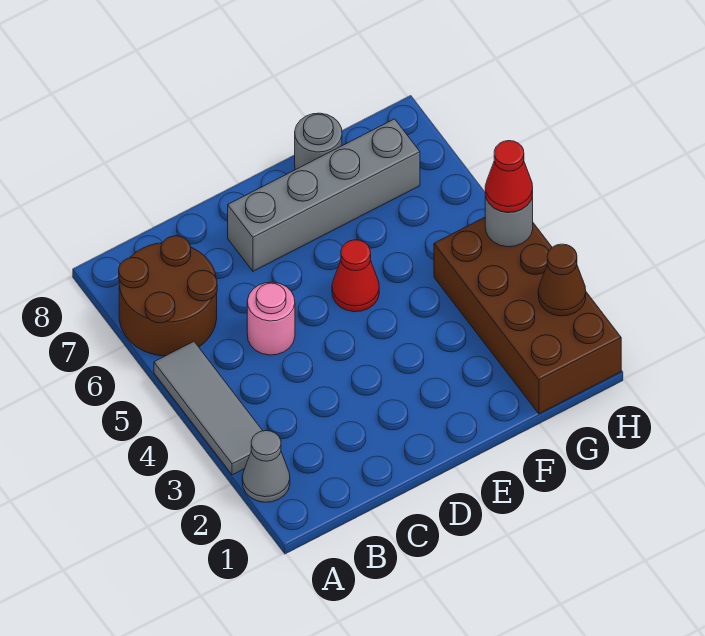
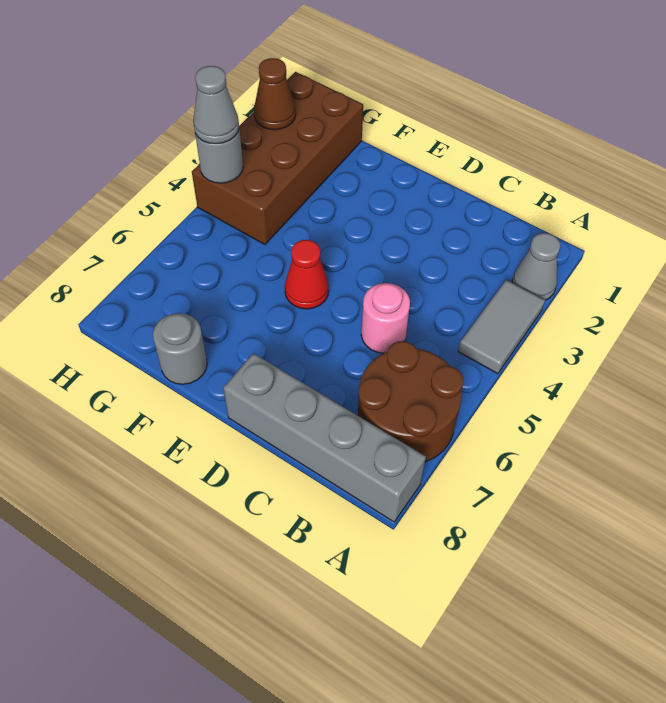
grey tile A3:A5 level 1 -> grey tile A3:A4 level 1
grey brick D7:G7 level 1 -> grey brick A8:D8 level 1
red cone H4 level 3 -> grey cone H4 level 3

